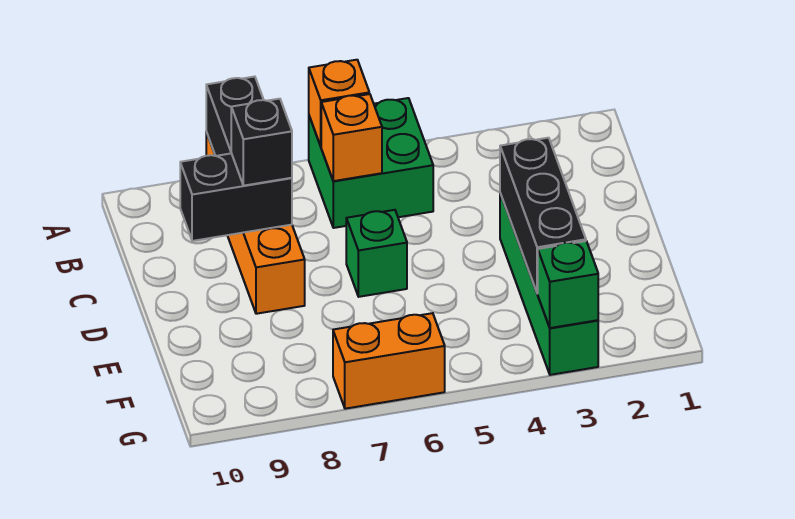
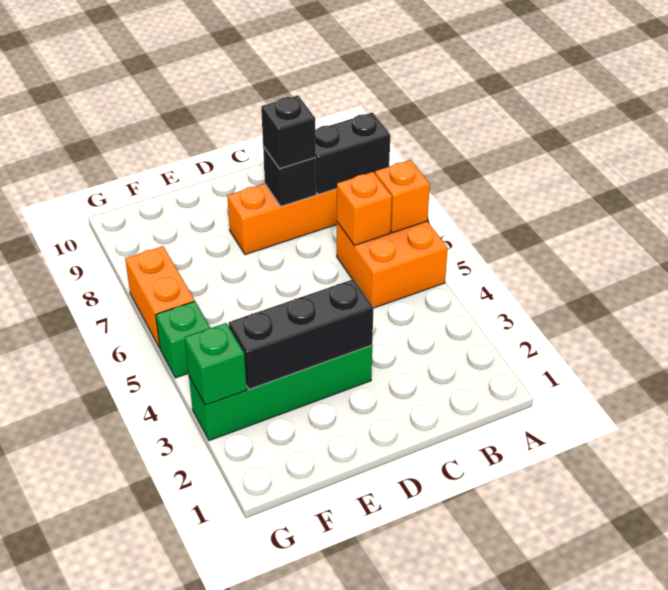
green brick A5:B6 level 1 -> orange brick A5:B6 level 1
black brick C8:C9 level 2 -> black brick C8 level 2
green brick D6 level 1 -> green brick G5 level 1

